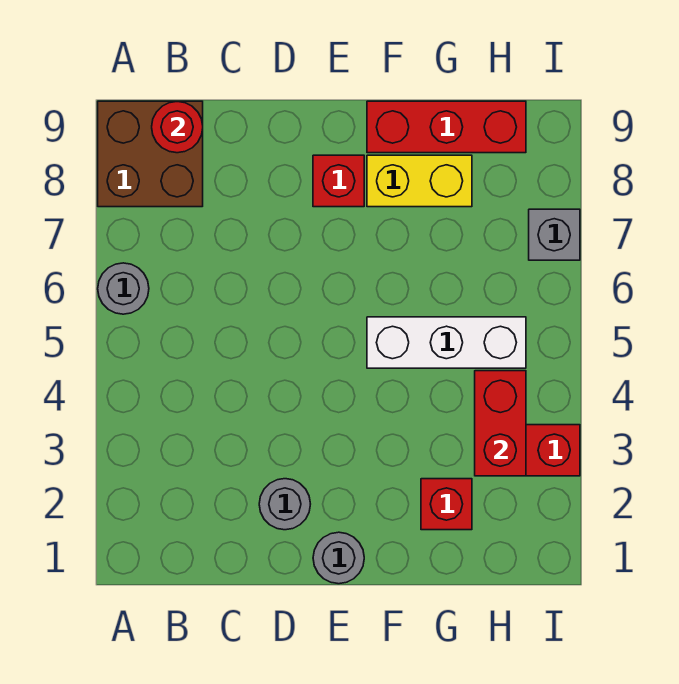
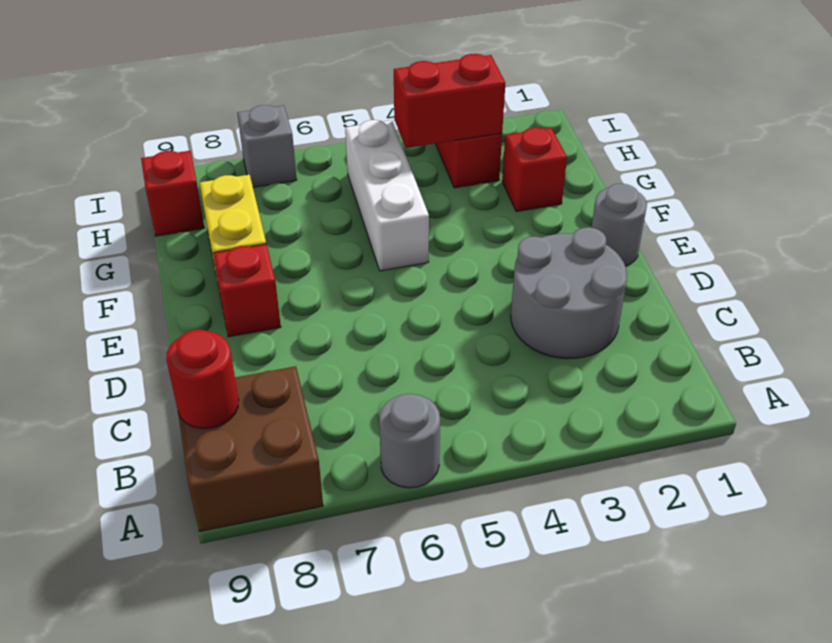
grey round brick D2 level 1 -> grey round brick C2:D3 level 1
red brick F9:H9 level 1 -> red brick H9 level 1

